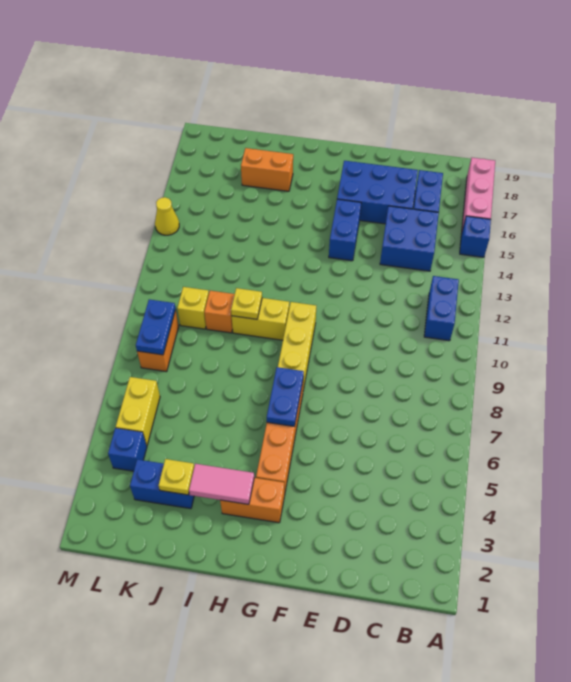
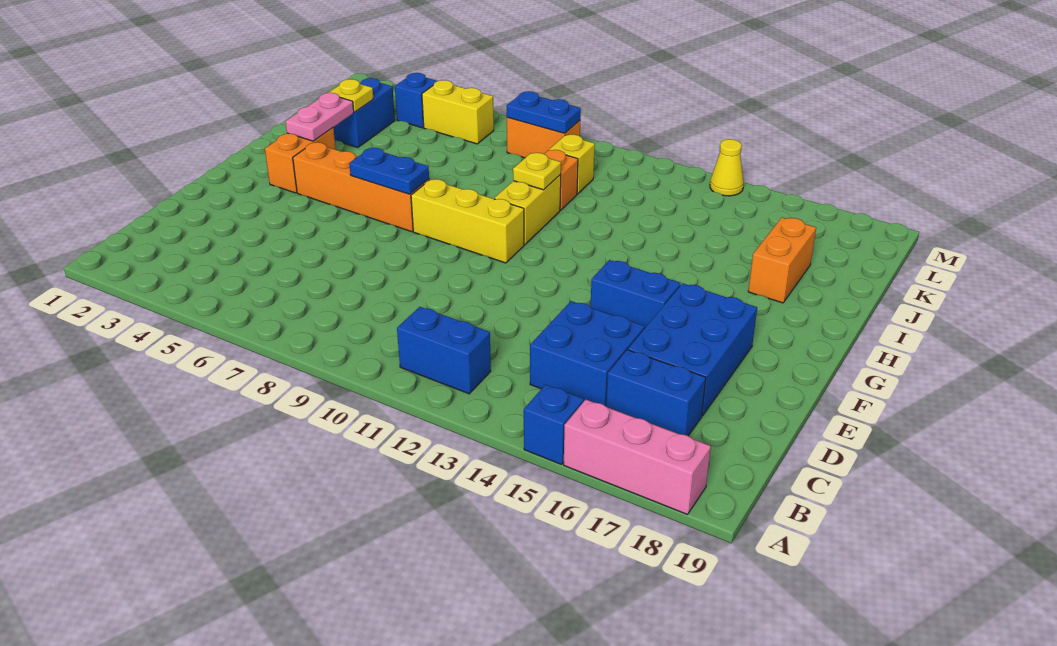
pink tile H3:I3 level 2 -> pink plate H3:I3 level 2

